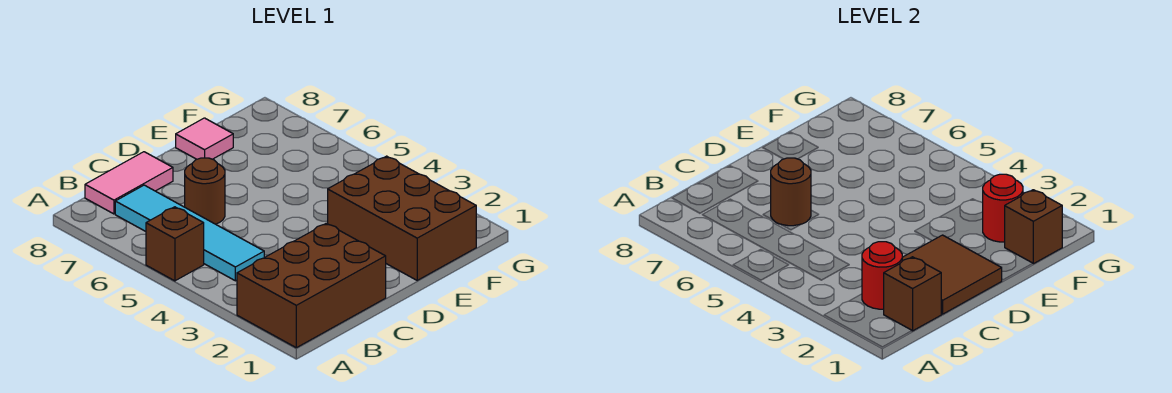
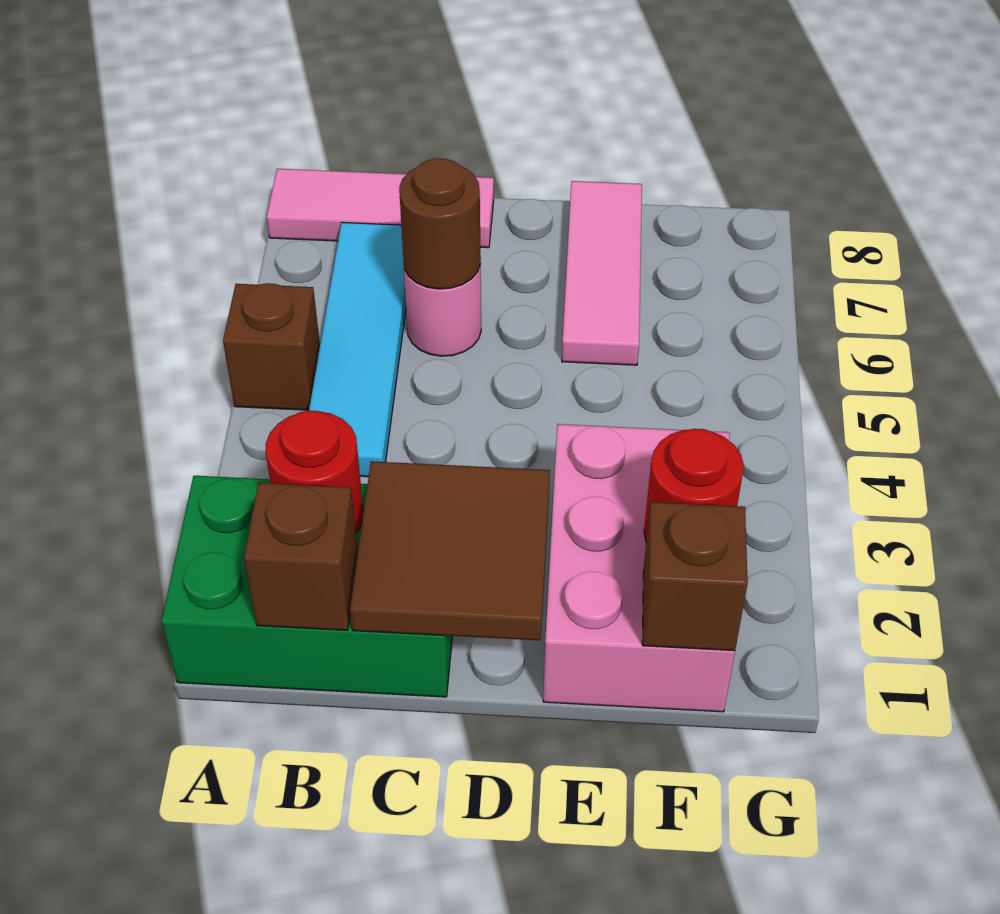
brown brick A1:C2 level 1 -> green brick A1:C2 level 1
pink tile B8:C8 level 1 -> pink tile A8:C8 level 1
brown round brick C6 level 1 -> pink round brick C6 level 1
brown brick E1:F3 level 1 -> pink brick E1:F3 level 1
pink tile E8 level 1 -> pink tile E6:E8 level 1

